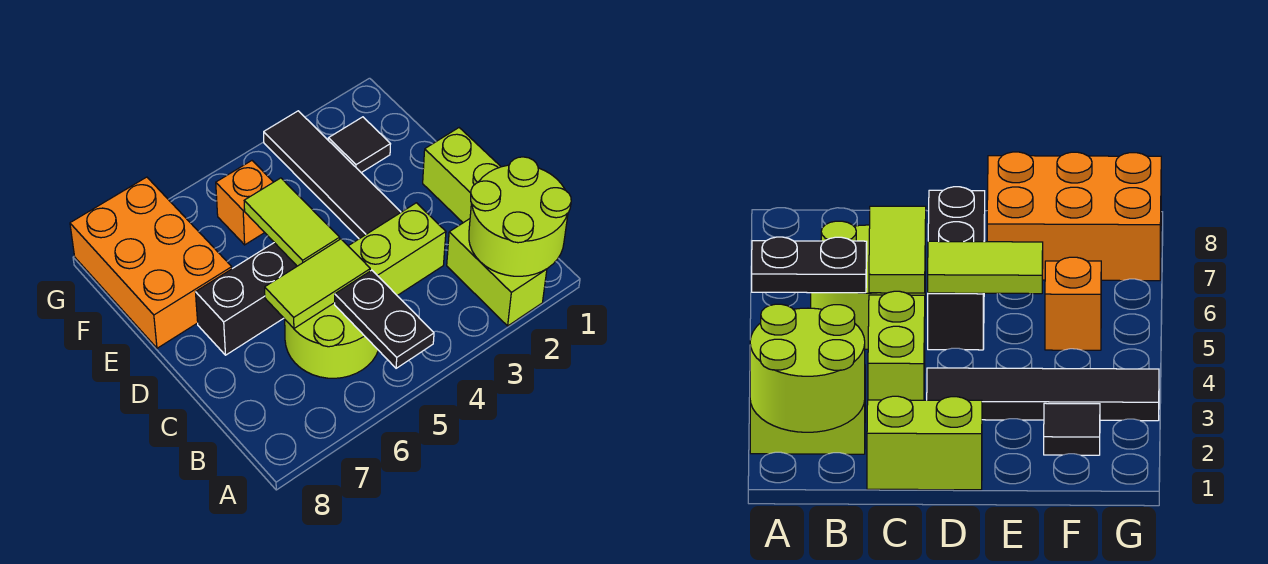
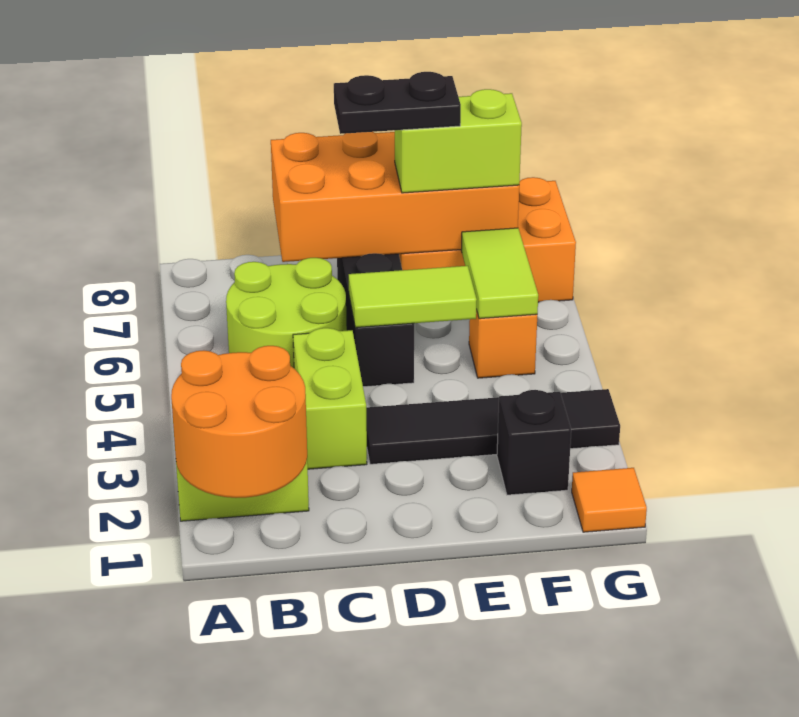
lime round brick A1:B2 level 2 -> orange round brick A1:B2 level 2
black plate A5:B5 level 2 -> black plate D7:E7 level 4
lime brick C1:D1 level 1 -> lime brick E7:F7 level 3
lime tile C5:C6 level 2 -> lime tile F5:F6 level 2
none -> orange brick C7:F8 level 2
black tile F2 level 1 -> black brick F2 level 1
none -> orange tile G1 level 1

